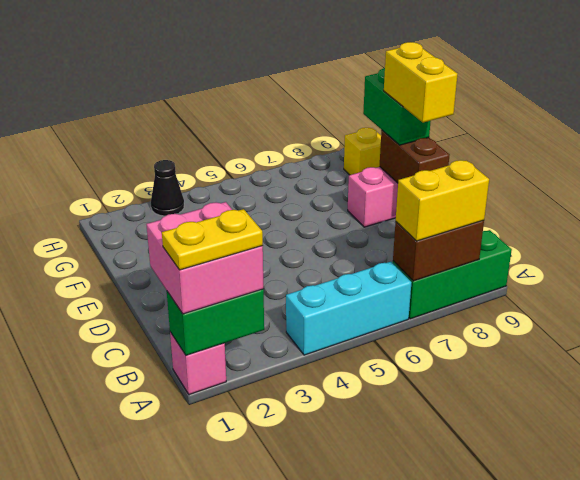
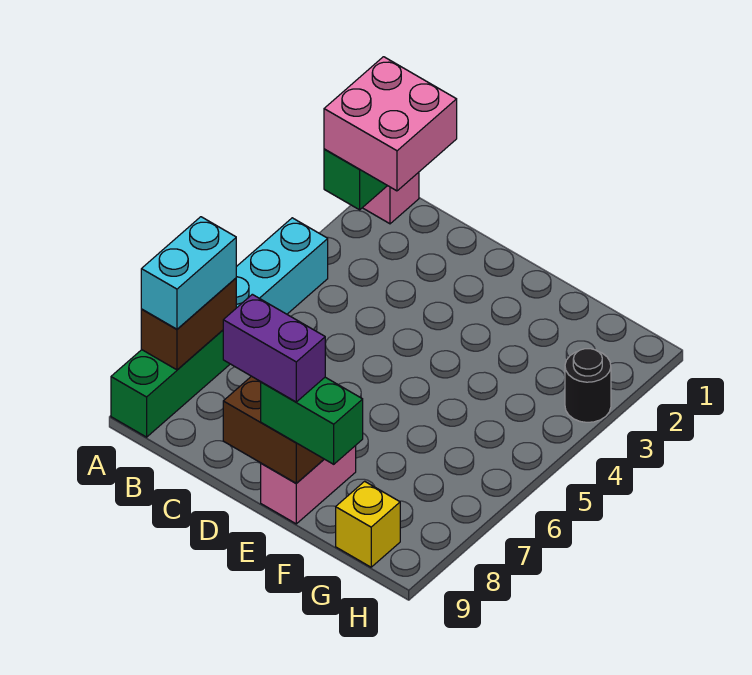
yellow plate A1:A2 level 4 -> none
yellow brick A7:A8 level 3 -> cyan brick A7:A8 level 3
yellow brick D9:E9 level 4 -> purple brick D9:E9 level 4
black cone H3 level 1 -> black round brick H3 level 1

